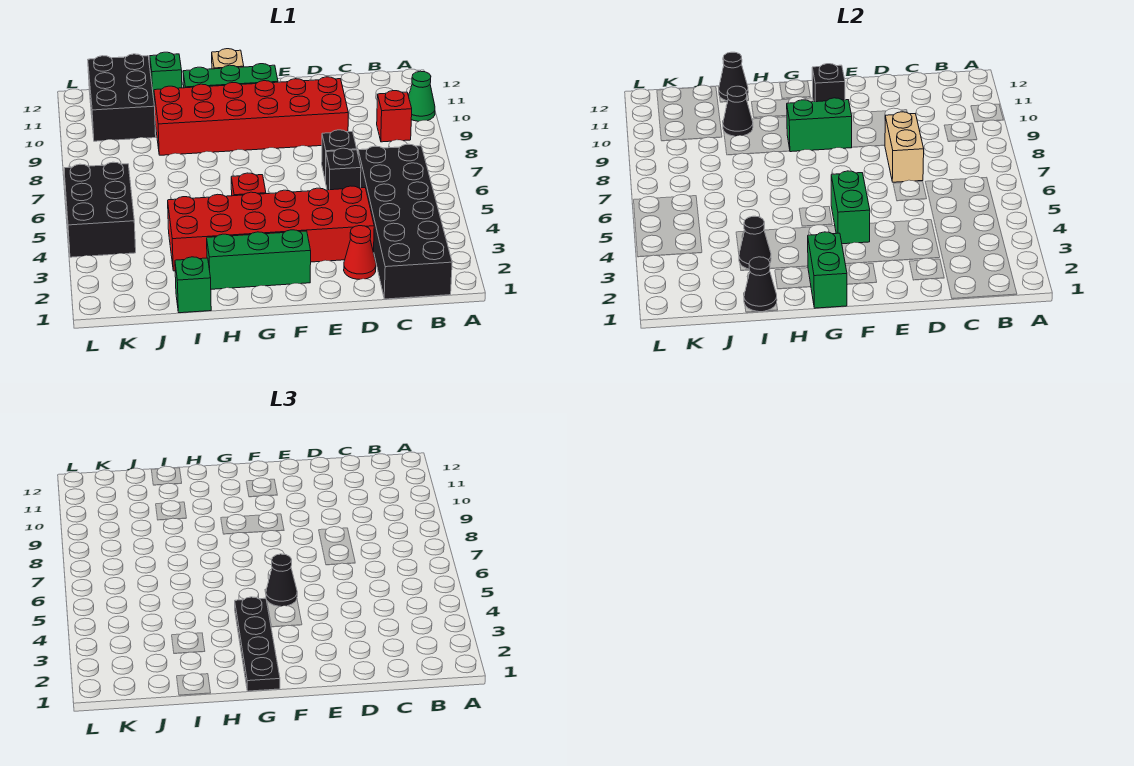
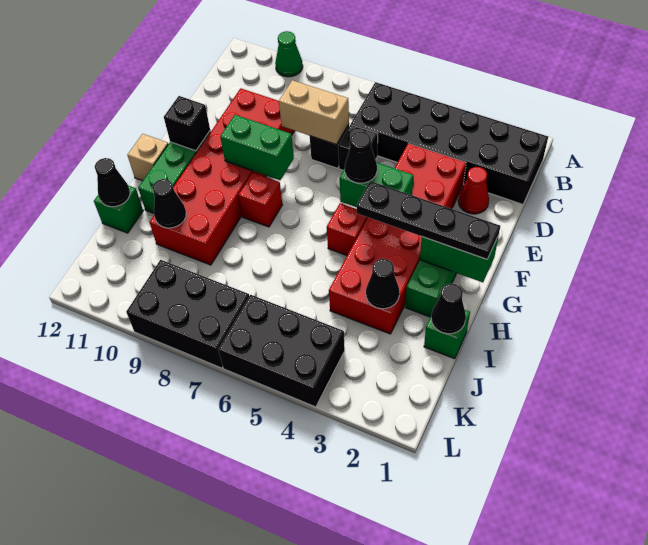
red brick B9 level 1 -> red brick G8 level 1
green brick F9:G9 level 2 -> green brick F8:F9 level 2
black brick J10:K12 level 1 -> black brick K7:L9 level 1

